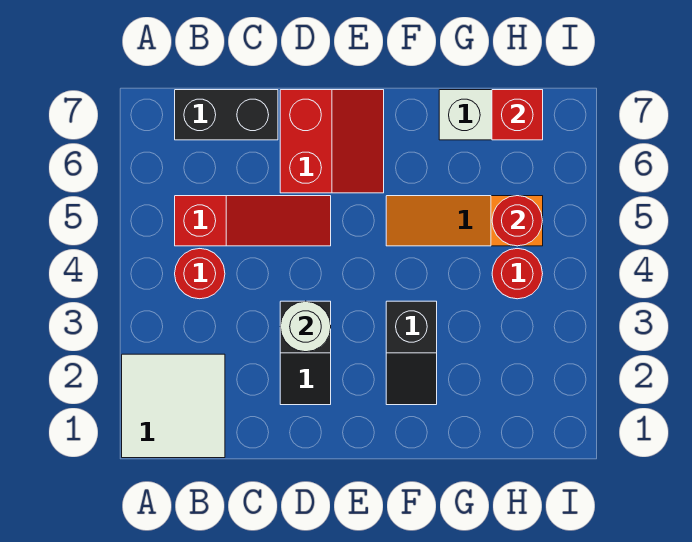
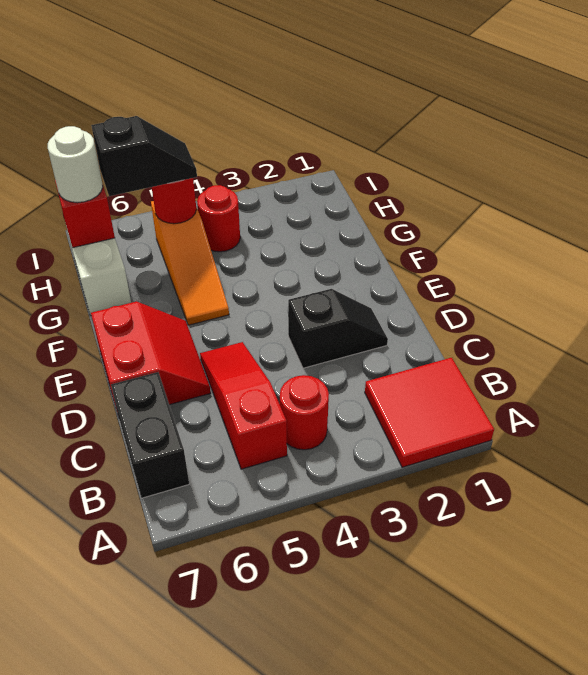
white tile A1:B2 level 1 -> red tile A1:B2 level 1
white round brick D3 level 2 -> white round brick H7 level 3
red slope D6:E7 level 1 top D -> red slope D6:E7 level 1 top 7
black slope F2:F3 level 1 top 3 -> black slope H5:H6 level 3 top 6

